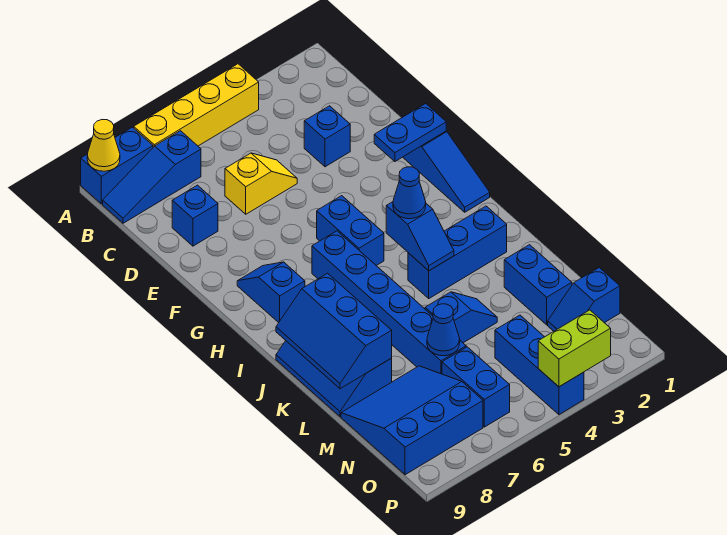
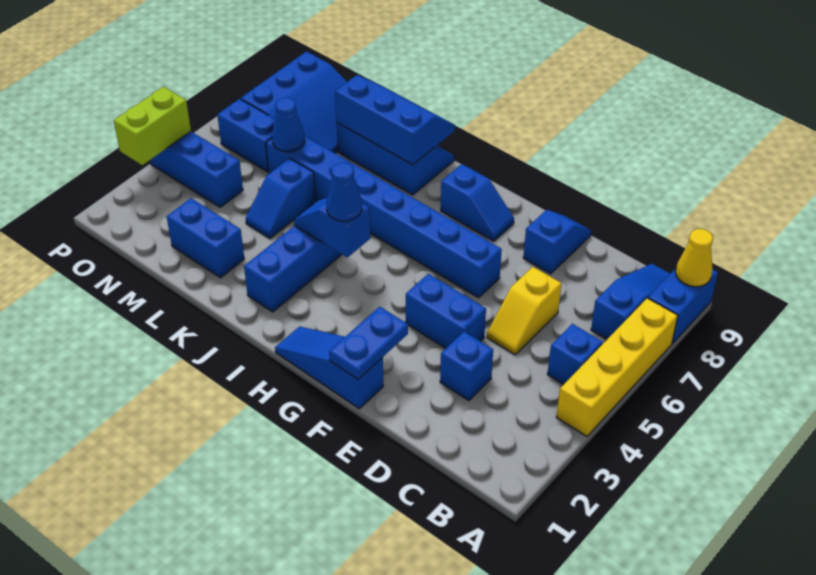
blue brick D8 level 1 -> blue brick B5 level 1
blue brick G5:H5 level 1 -> blue brick E4:F4 level 1
blue brick H6:M6 level 1 -> blue brick F6:M6 level 1
blue slope N1:N2 level 1 top 1 -> blue slope E8:E9 level 1 top 8

